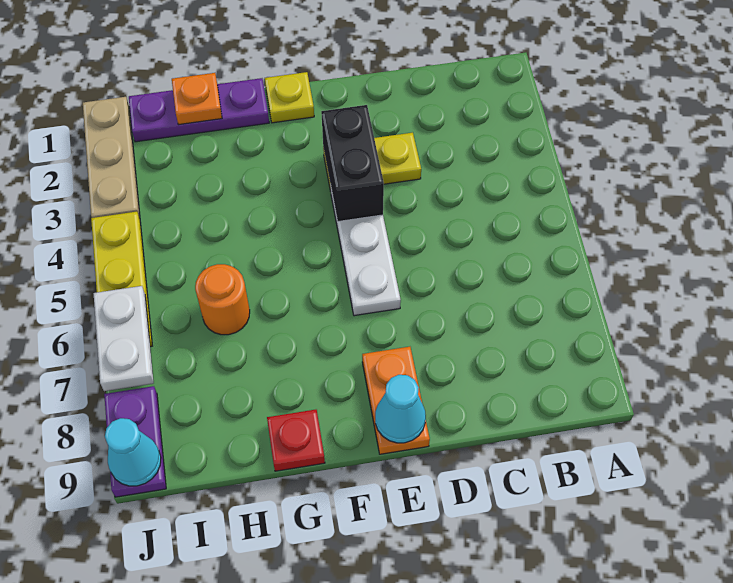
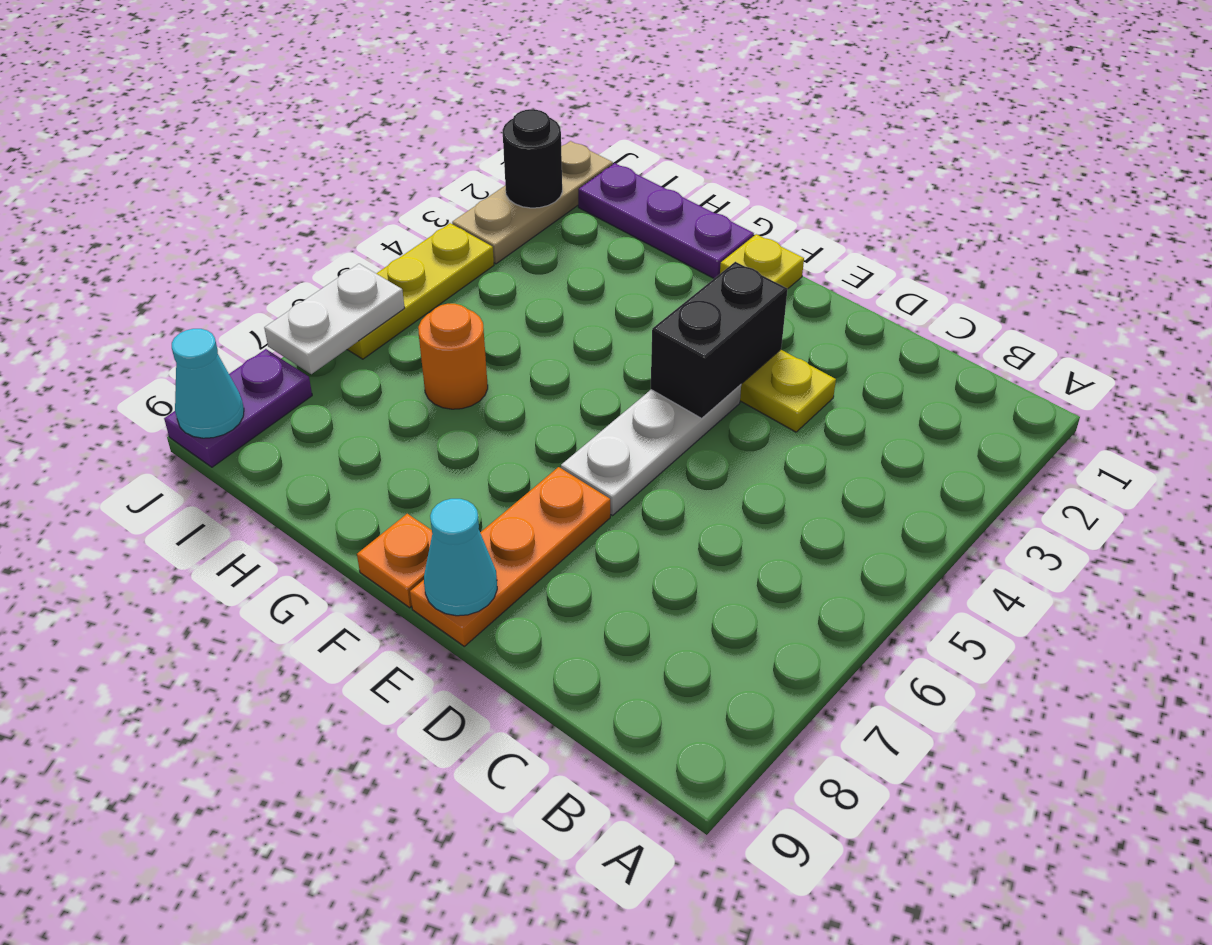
orange plate E8:E9 level 1 -> orange plate E7:E9 level 1
red plate G9 level 1 -> none
orange plate H1 level 2 -> orange plate F9 level 1
none -> black round brick J2 level 2

